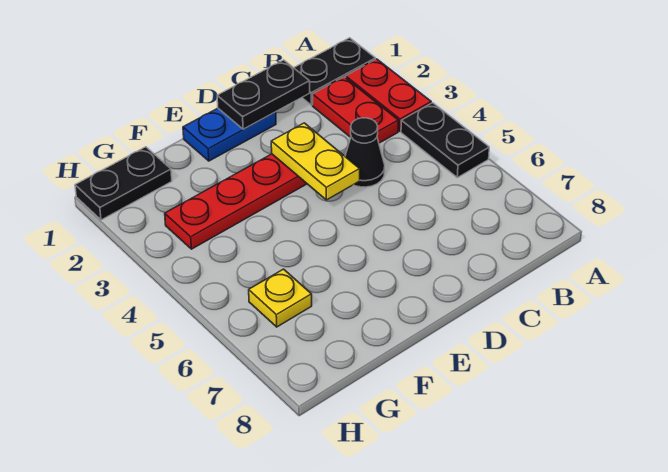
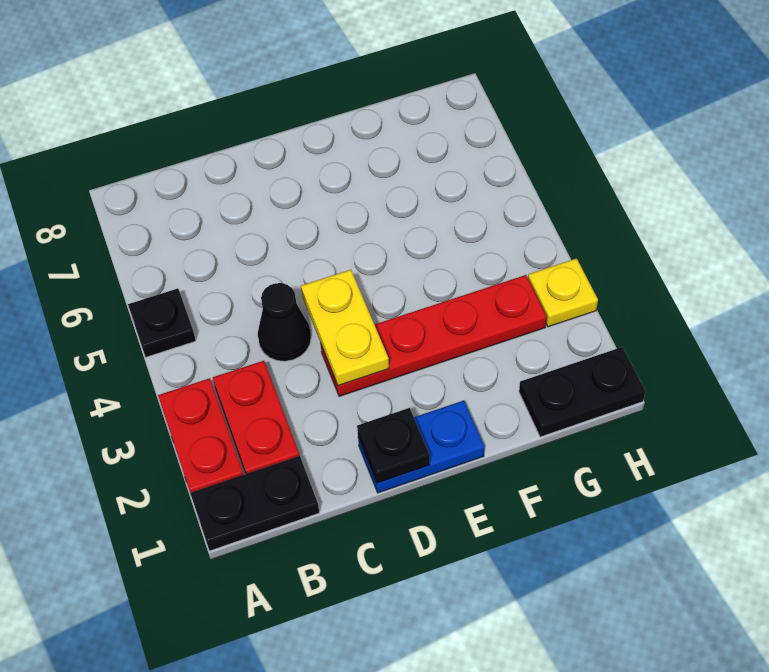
black plate A4:A5 level 1 -> black plate A5 level 1
black plate C1:D1 level 2 -> black plate D1 level 2
yellow plate G6 level 1 -> yellow plate H3 level 1

